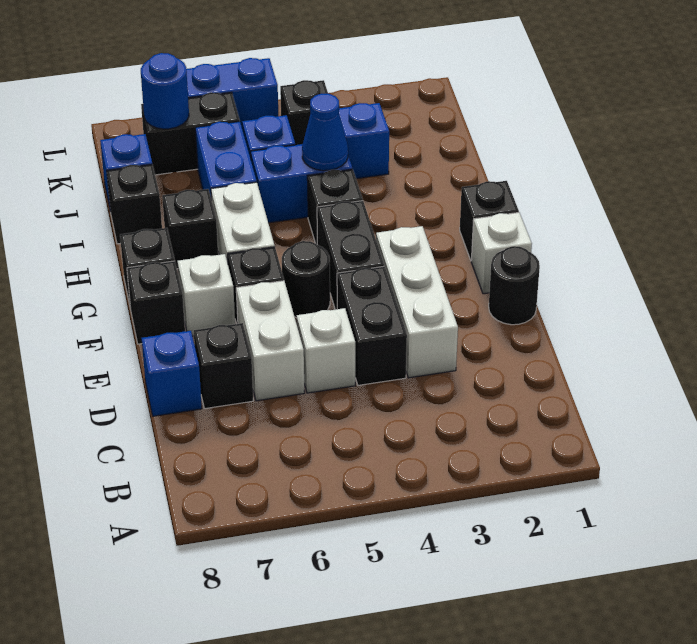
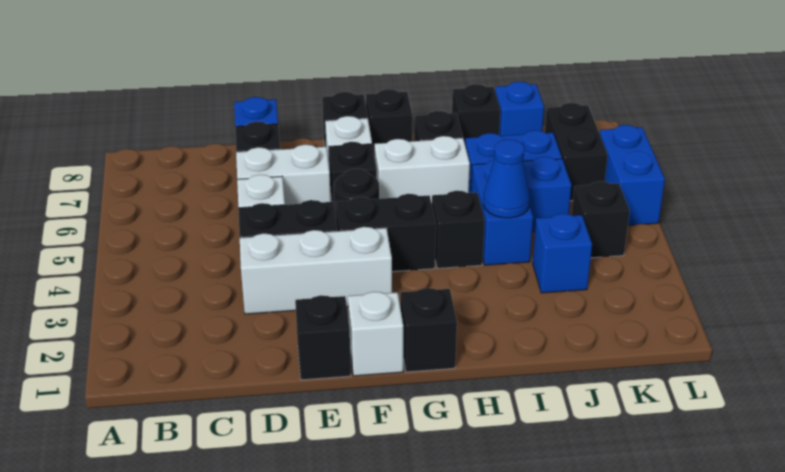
black round brick E1 level 1 -> black brick E1 level 1
blue round brick K7 level 2 -> none

